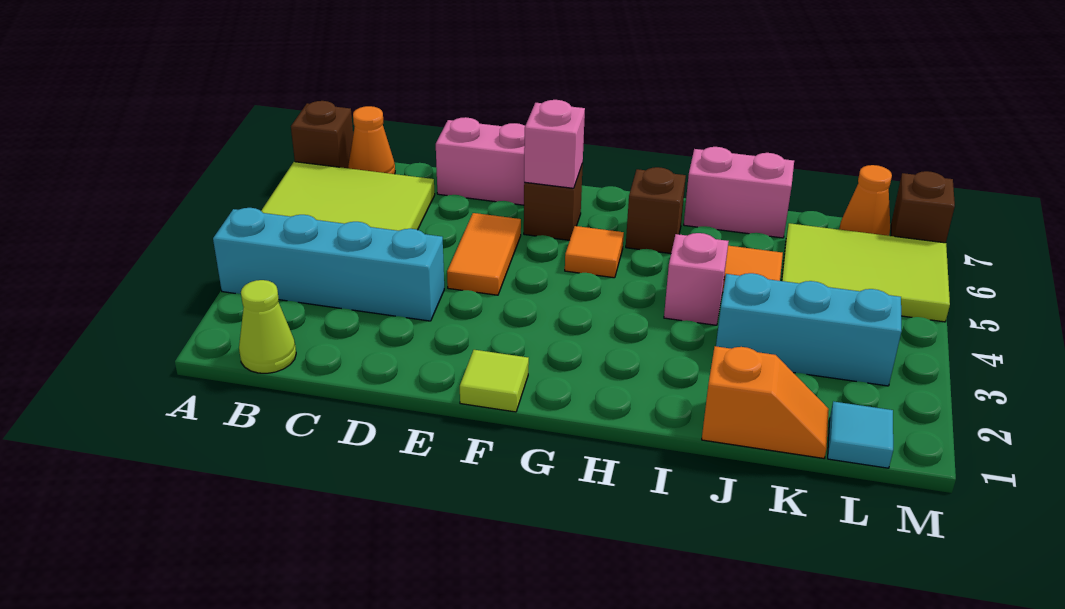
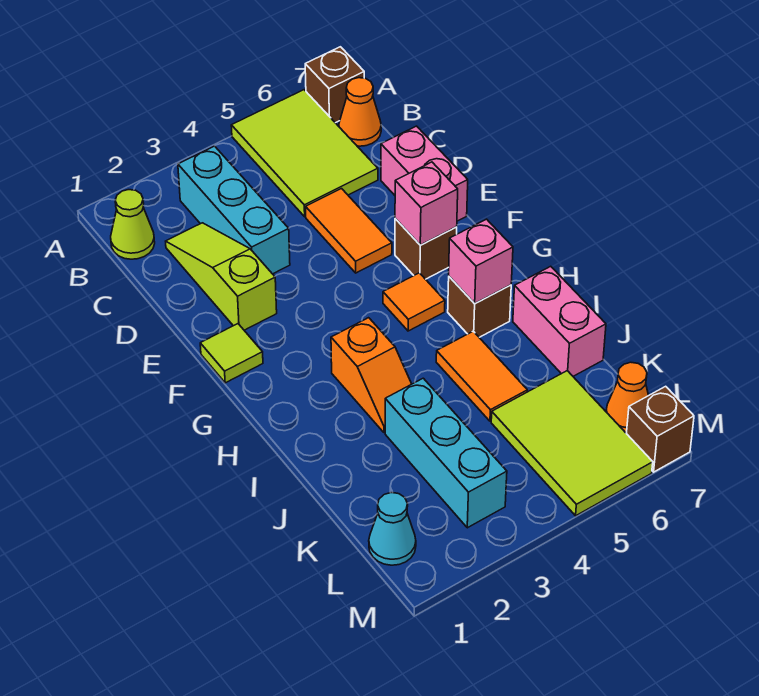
cyan brick A3:D3 level 1 -> cyan brick B3:D3 level 1
none -> lime slope C2:E2 level 1 top E
orange tile E4:E5 level 1 -> orange tile D5:E5 level 1
pink brick I4 level 1 -> pink brick H6 level 2
orange slope J1:K1 level 1 top J -> orange slope H3:I3 level 1 top H
cyan tile L1 level 1 -> cyan cone L1 level 1

